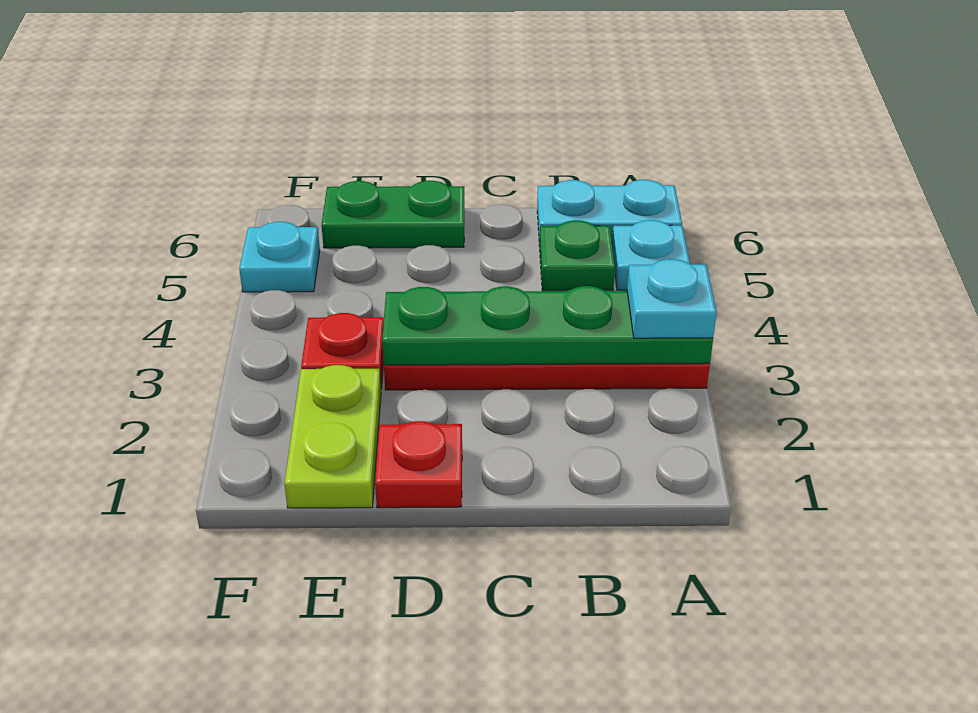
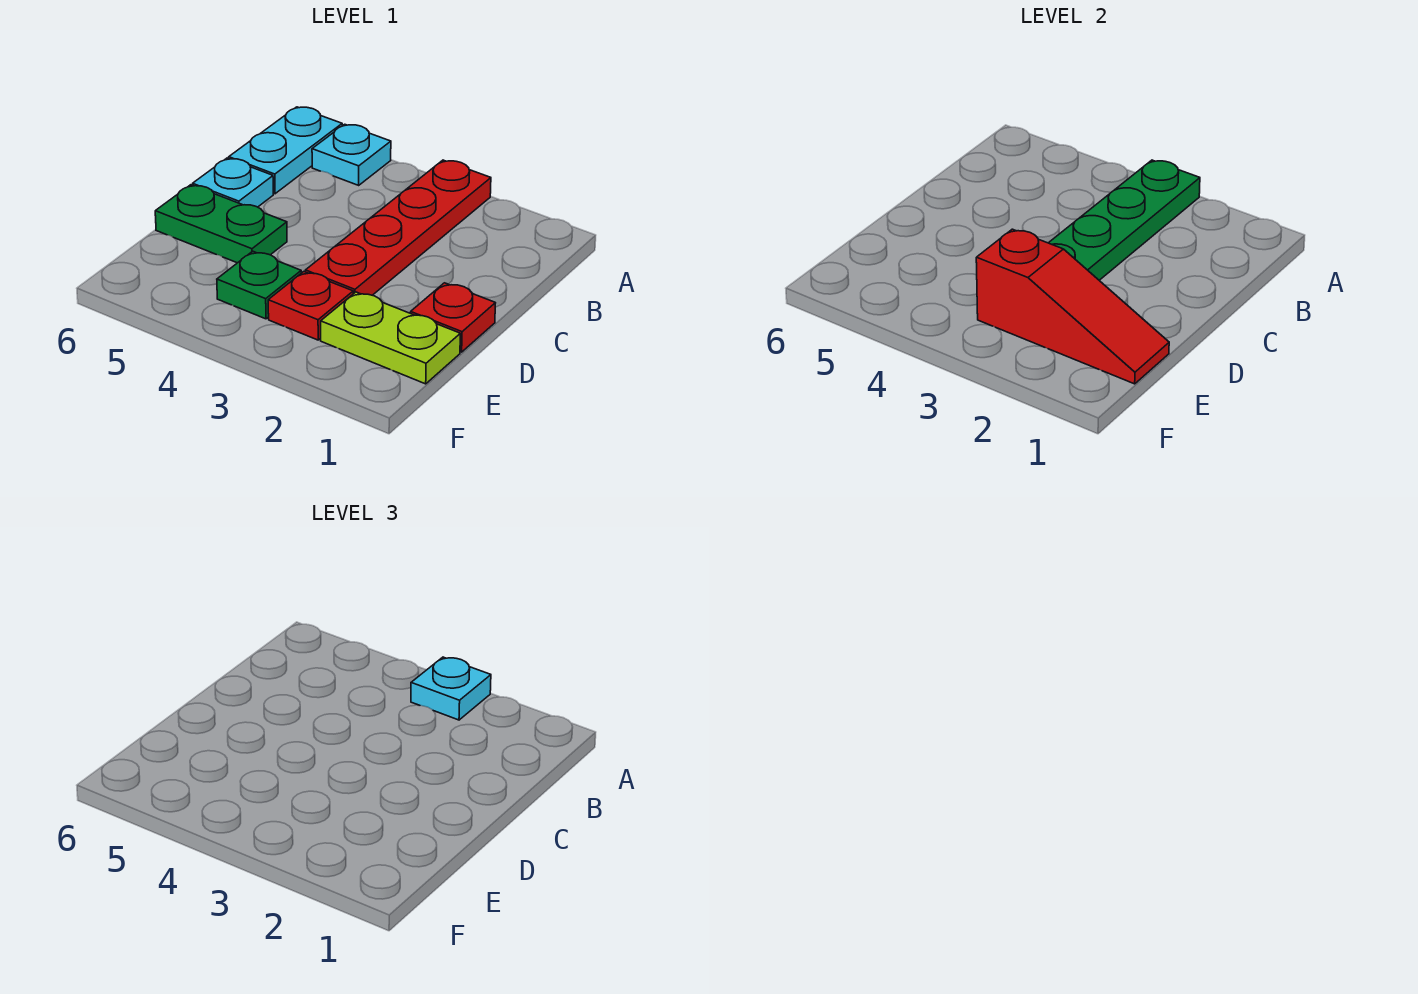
green plate B5 level 1 -> green plate E4 level 1
green plate D6:E6 level 1 -> green plate D5:D6 level 1
none -> red slope E1:E3 level 2 top 3
cyan plate F5 level 1 -> cyan plate C6 level 1

